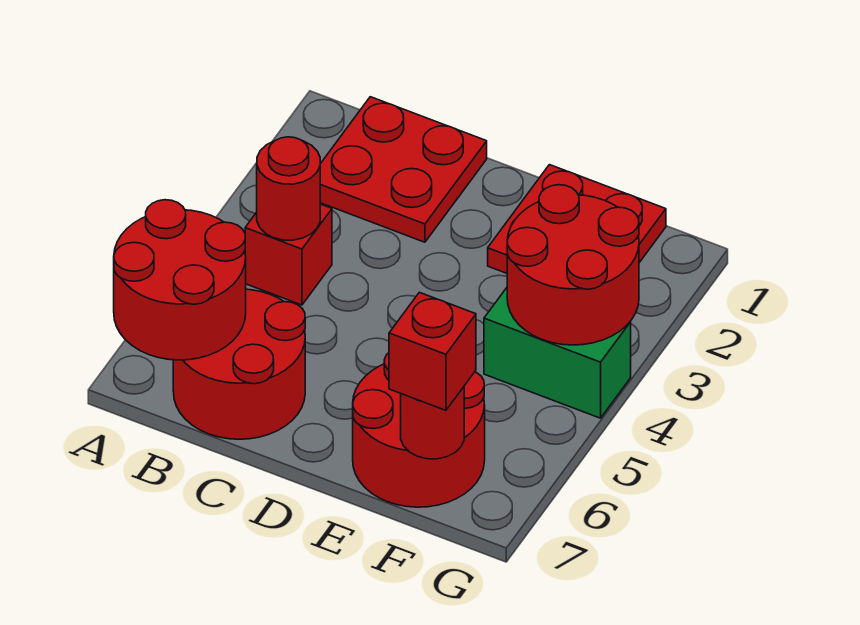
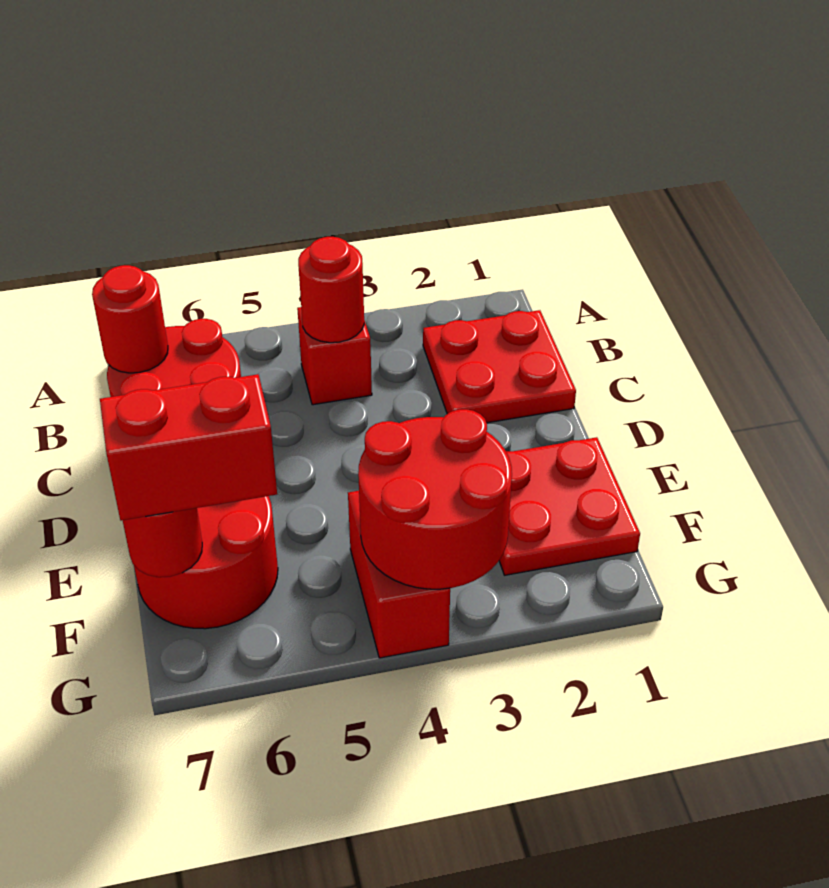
red round brick A6:B7 level 2 -> red round brick B7 level 2
green brick F4:G4 level 1 -> red brick F4:G4 level 1
red brick F7 level 3 -> red brick F6:F7 level 3

